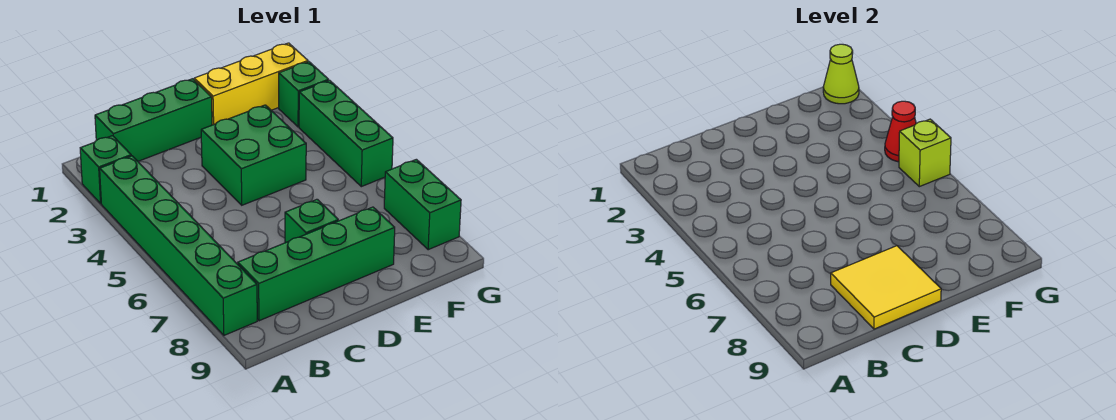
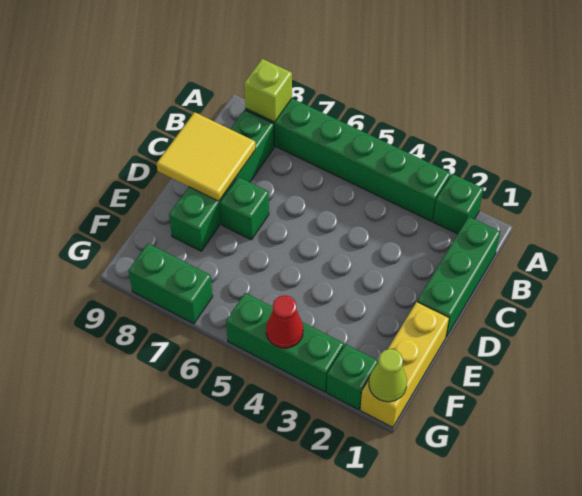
green brick D3:E4 level 1 -> none
lime brick G5 level 2 -> lime brick A8 level 2

